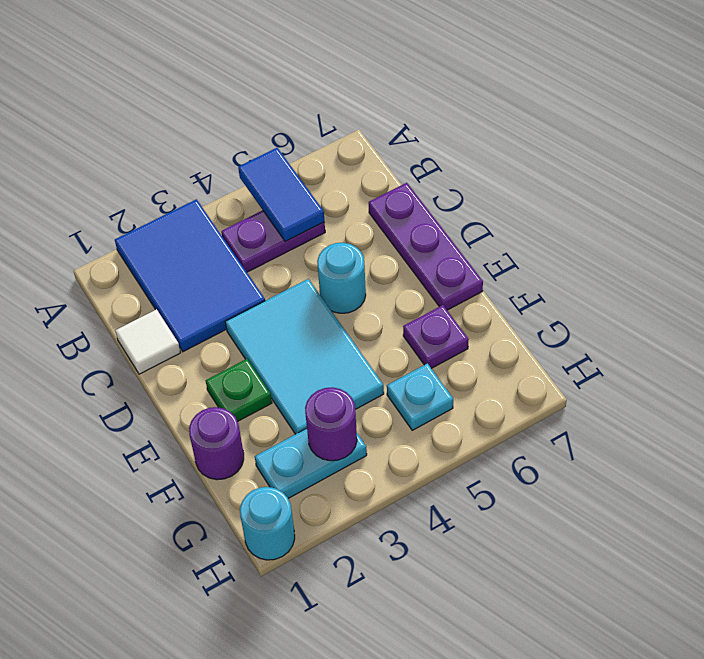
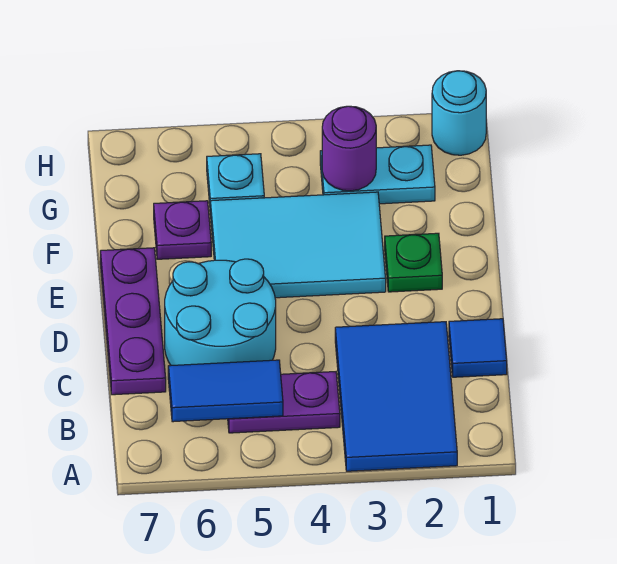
blue tile A5:B5 level 2 -> blue tile B5:B6 level 2
white tile C1 level 1 -> blue tile C1 level 1
cyan tile D3:F4 level 1 -> cyan tile E3:F5 level 1
cyan round brick D5 level 1 -> cyan round brick C5:D6 level 1
purple round brick F1 level 1 -> none

